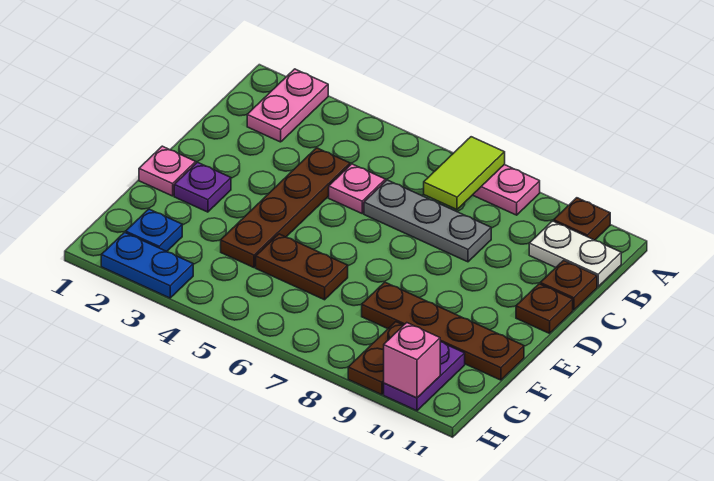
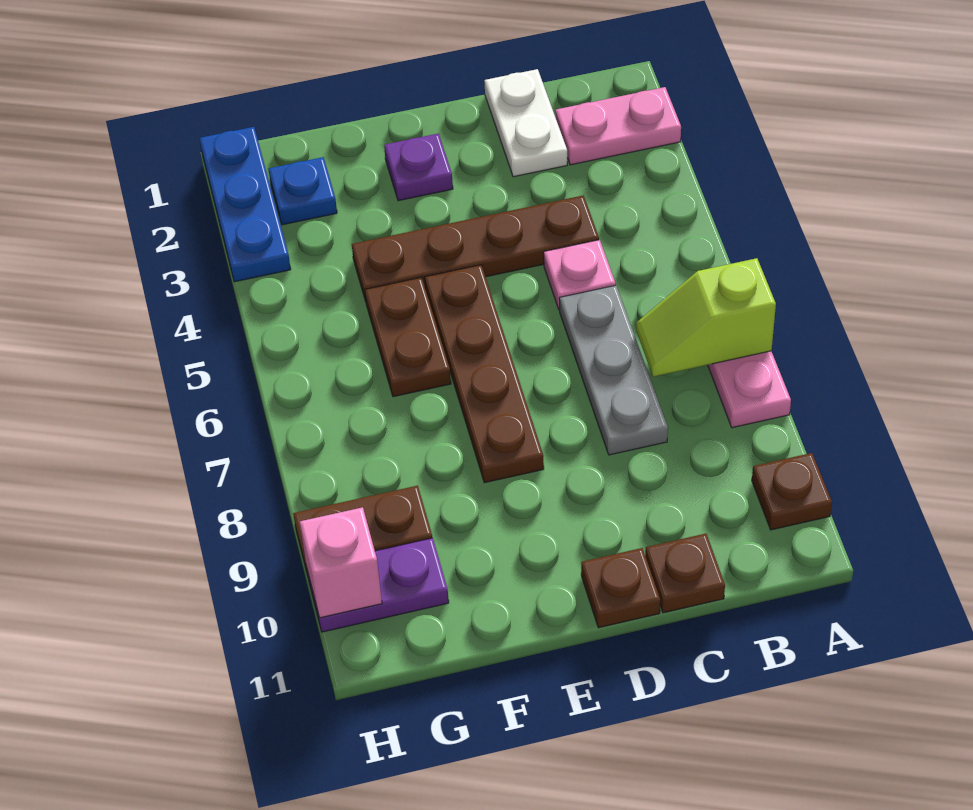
lime tile A7:B7 level 2 -> lime slope A7:B7 level 2 top A
white plate B10:B11 level 1 -> white plate C1:C2 level 1
pink plate E1 level 1 -> none
brown plate F8:F11 level 1 -> brown plate E5:E8 level 1
blue plate H2:H3 level 1 -> blue plate H1:H3 level 1

